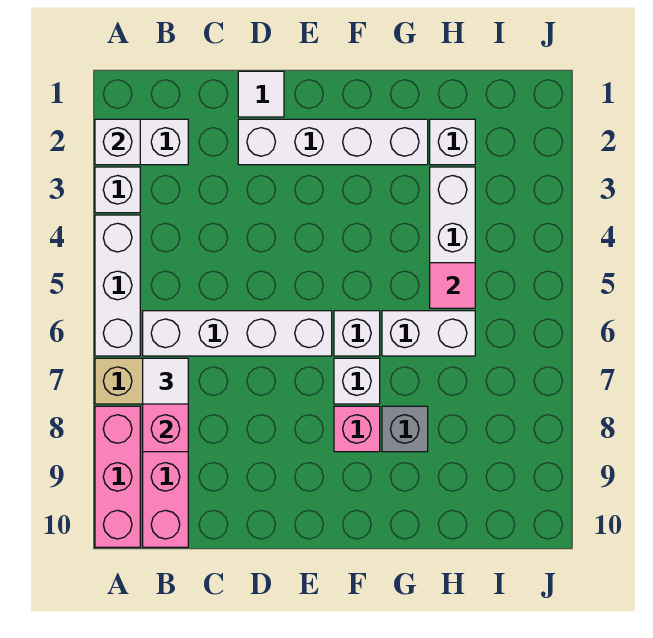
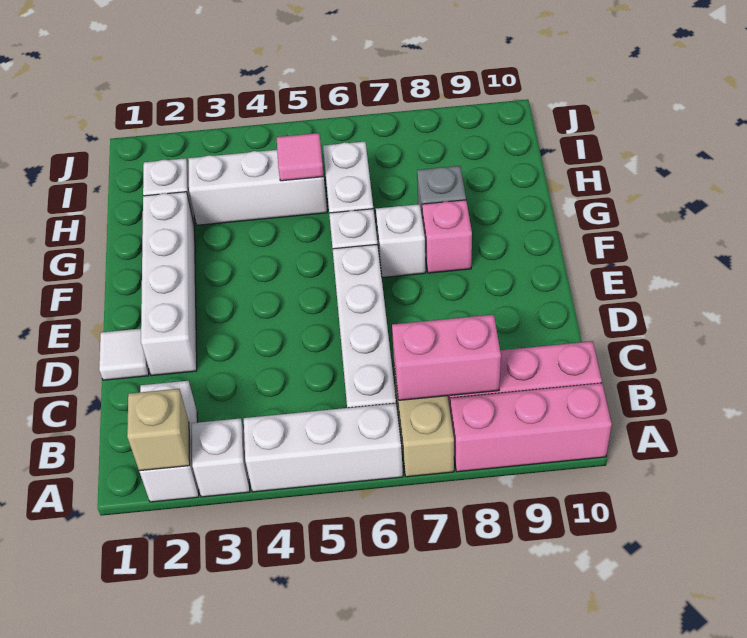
white brick A2 level 2 -> tan brick A2 level 2
white tile B7 level 3 -> none

